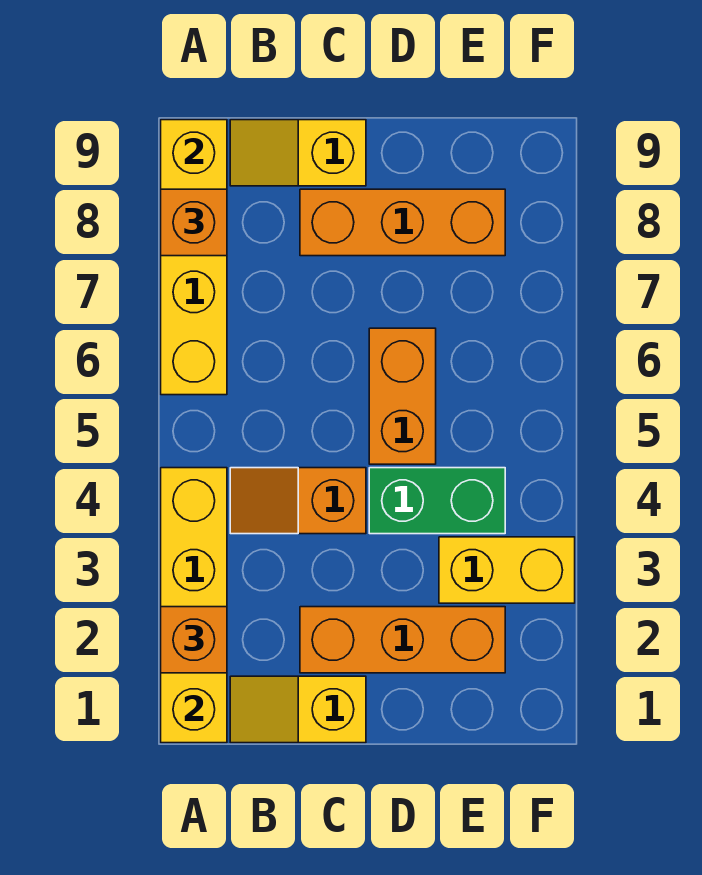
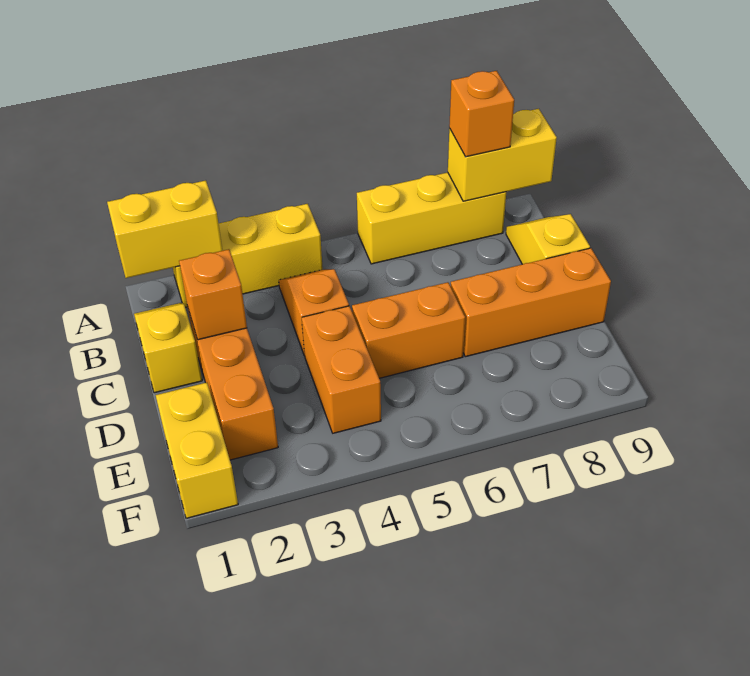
orange brick A2 level 3 -> orange brick C2 level 2
orange brick C8:E8 level 1 -> orange brick D7:D9 level 1
green brick D4:E4 level 1 -> orange brick D4:E4 level 1
yellow brick E3:F3 level 1 -> yellow brick E1:F1 level 1

